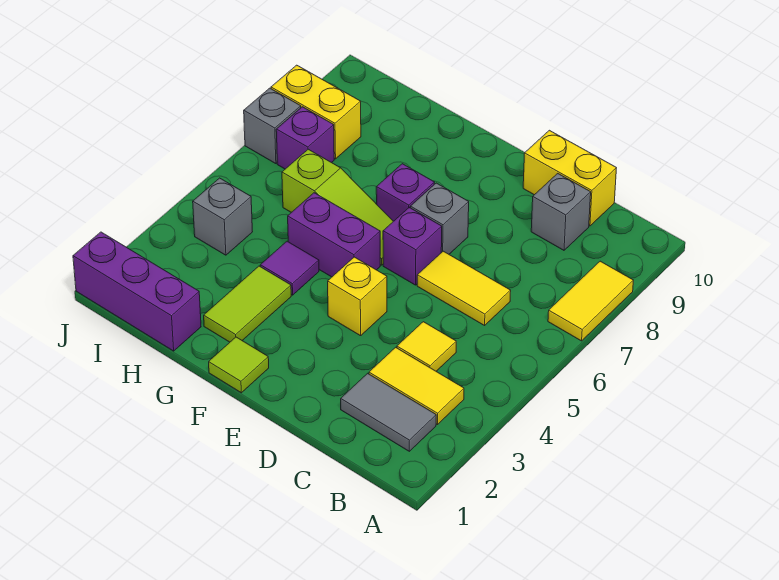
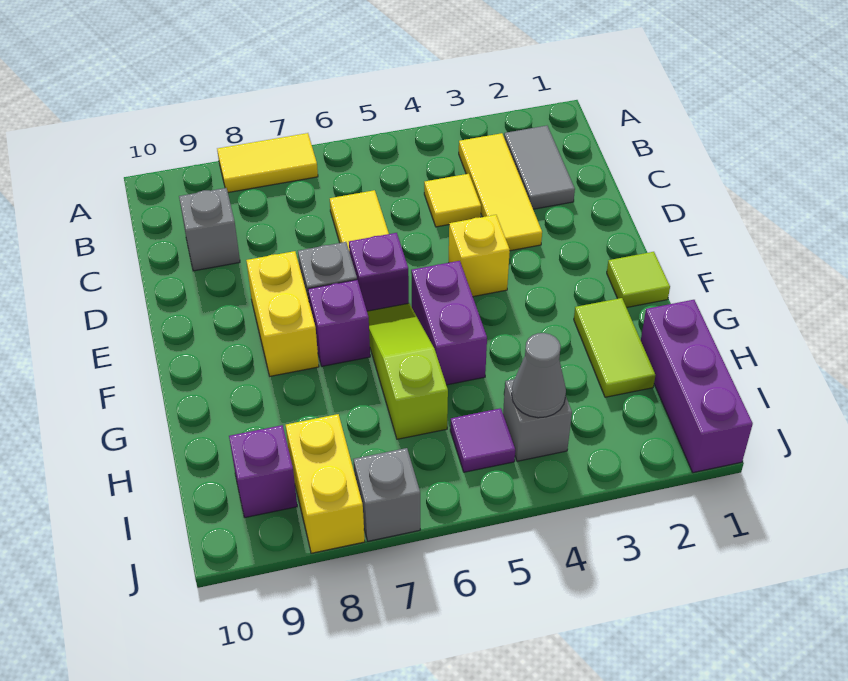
yellow tile B3:C3 level 1 -> yellow tile B3:D3 level 1
yellow brick C10:D10 level 1 -> yellow brick E8:F8 level 1
lime tile G2:G3 level 1 -> lime tile G2:H2 level 1
purple tile G4 level 1 -> purple tile I5 level 1
none -> grey cone I4 level 2
purple brick I7 level 1 -> purple brick I9 level 1

